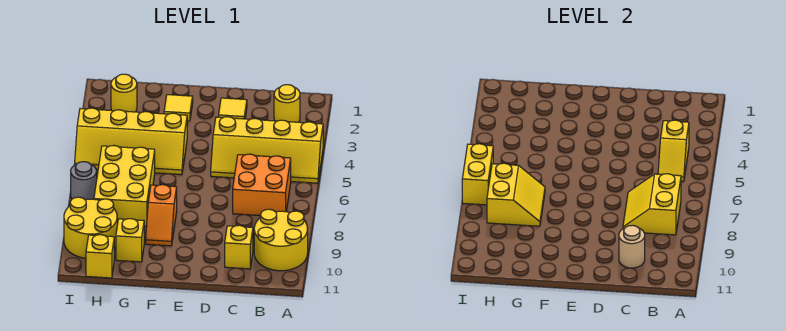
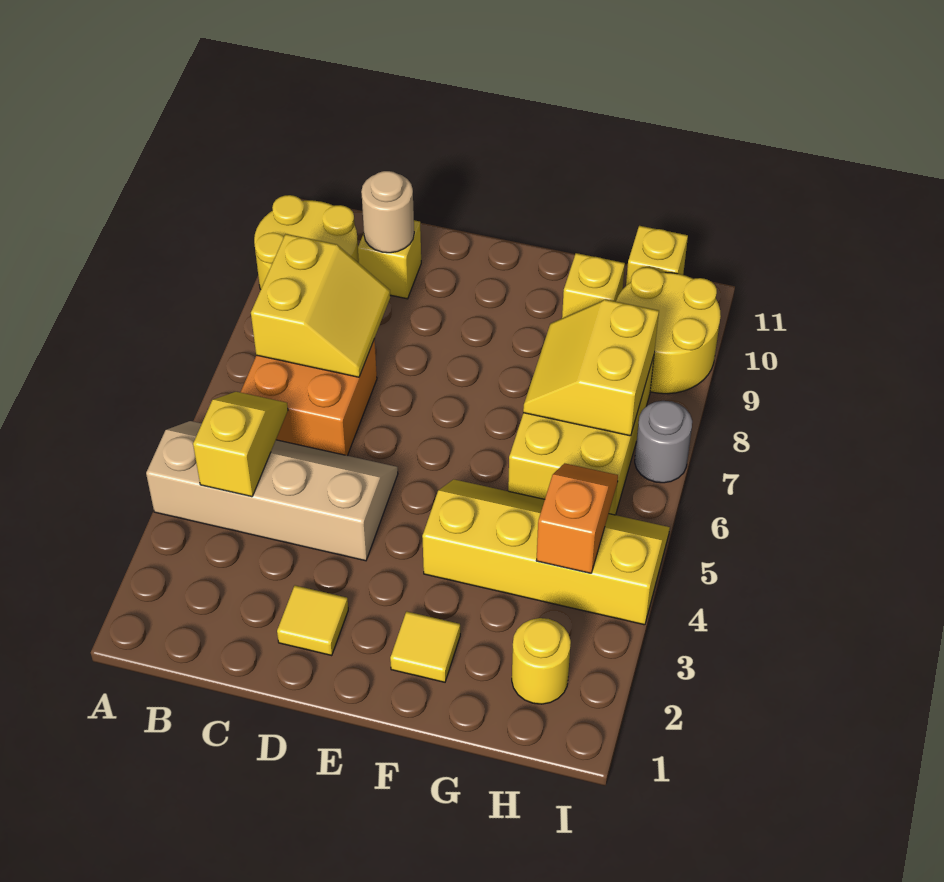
yellow slope A4:D5 level 1 top 4 -> tan slope A4:D5 level 1 top 4
yellow round brick B2 level 1 -> none
orange slope F8:F9 level 1 top 8 -> orange slope H4:H5 level 2 top 4
yellow brick I6:I7 level 2 -> none

